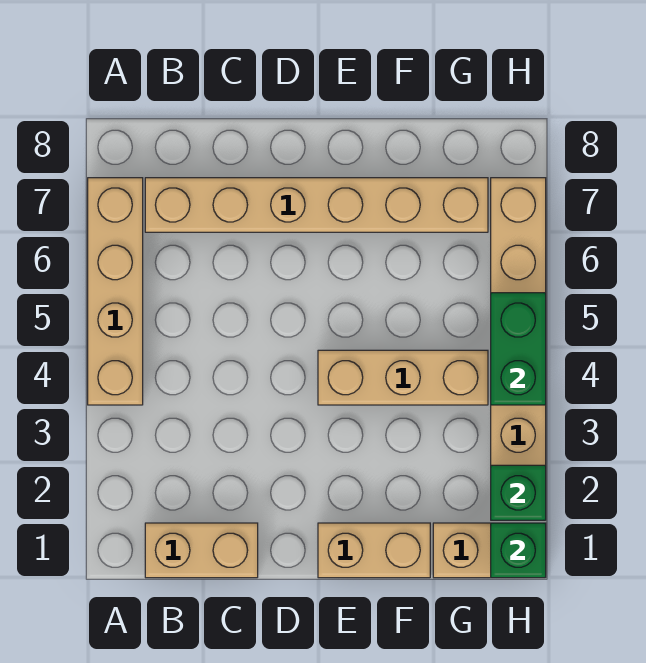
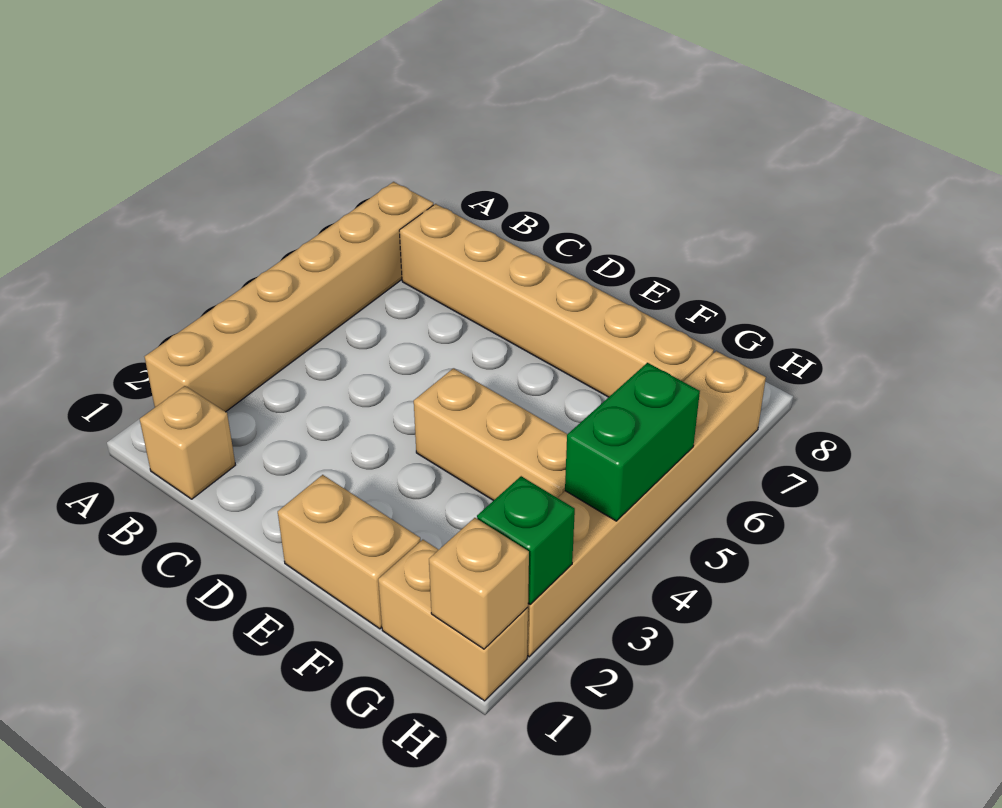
tan brick A4:A7 level 1 -> tan brick A2:A7 level 1
tan brick B1:C1 level 1 -> tan brick B1 level 1
green brick H1 level 2 -> tan brick H1 level 2

